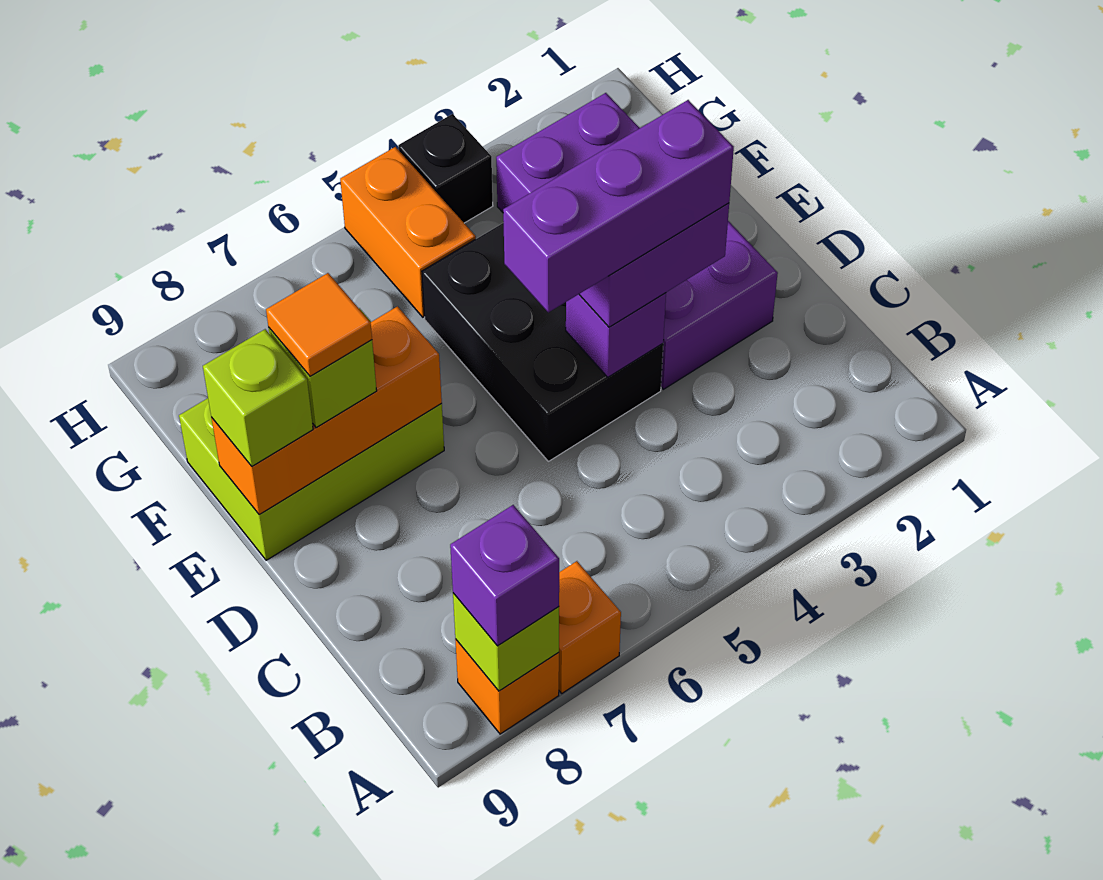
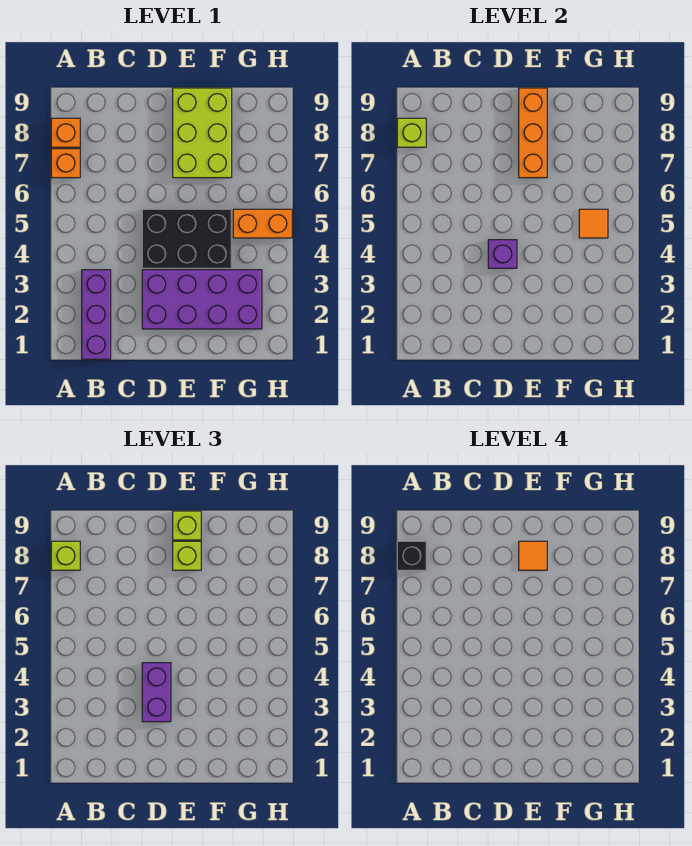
purple brick A8 level 3 -> lime brick A8 level 3
purple brick D3:D5 level 4 -> purple brick B1:B3 level 1
none -> orange tile G5 level 2
black brick H4 level 1 -> black brick A8 level 4

